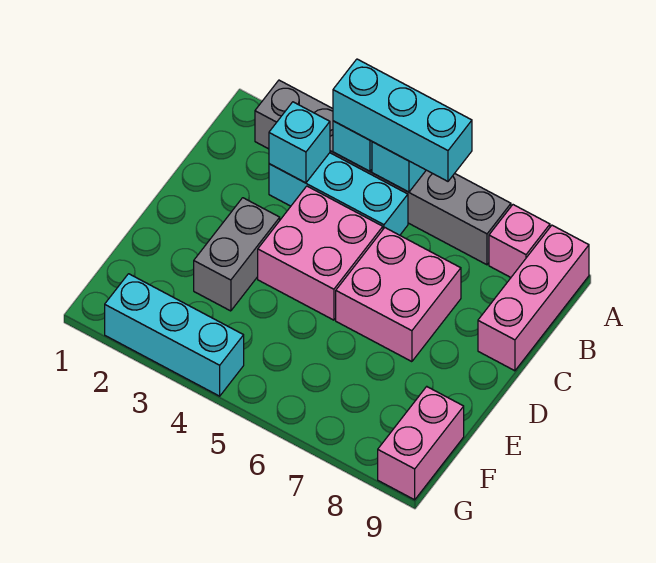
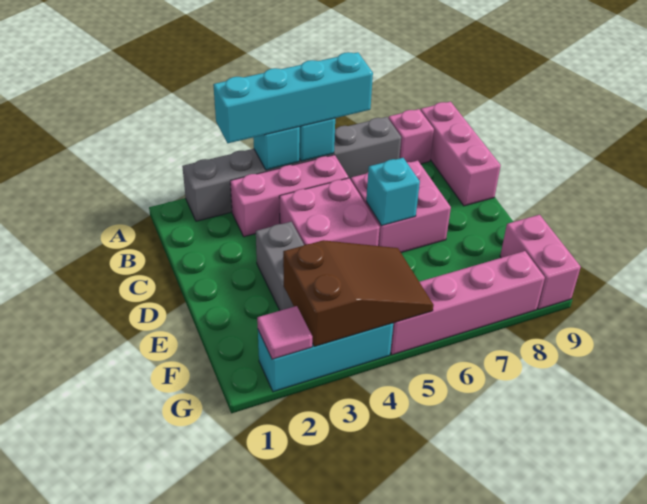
cyan brick A4:A6 level 3 -> cyan brick A3:A6 level 3
cyan brick B3:B5 level 1 -> pink brick B3:B5 level 1
cyan brick B3 level 2 -> cyan brick D6 level 2
none -> brown slope F3:G5 level 2 top 3
none -> pink tile G2 level 2
none -> pink brick G5:G8 level 1

